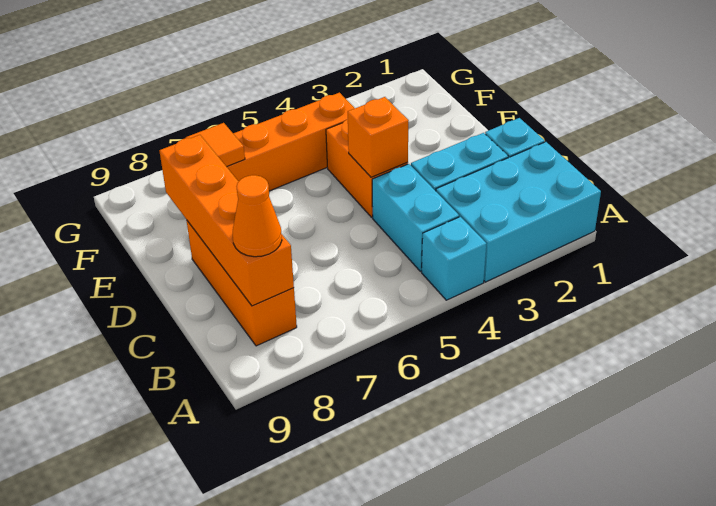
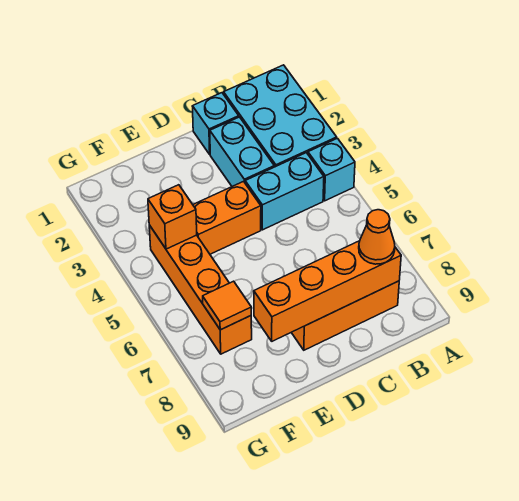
orange brick D4 level 2 -> orange brick F4 level 2

